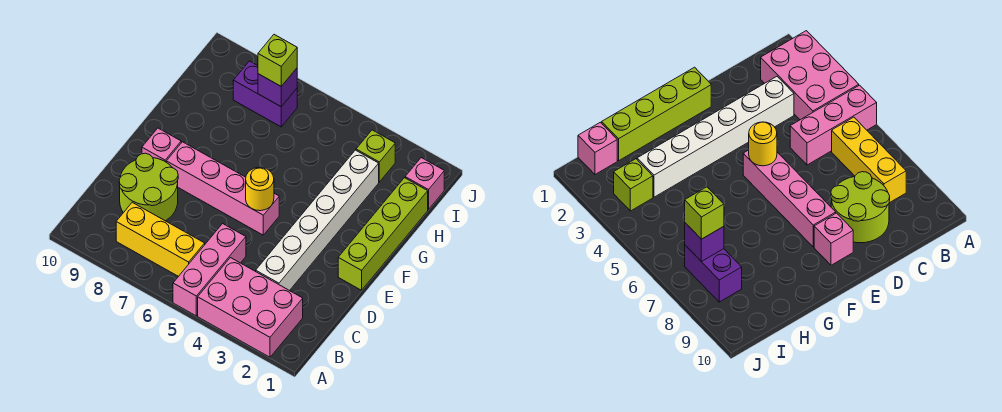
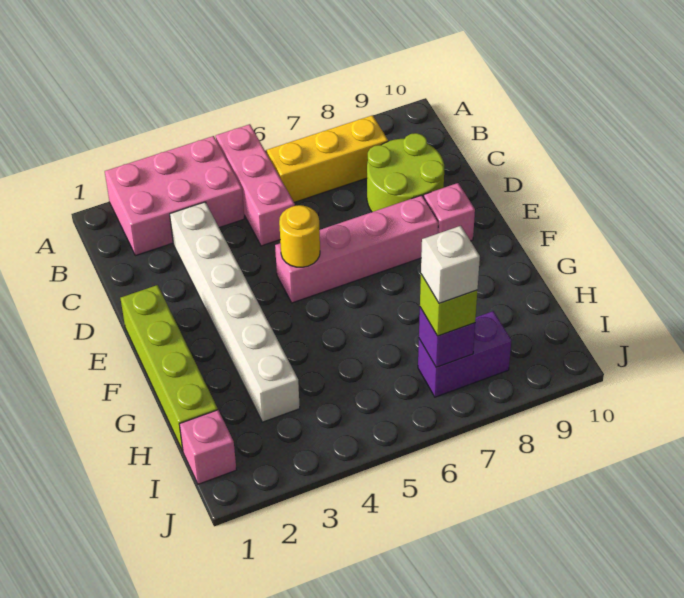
lime brick I3 level 1 -> none
none -> white brick I7 level 4

